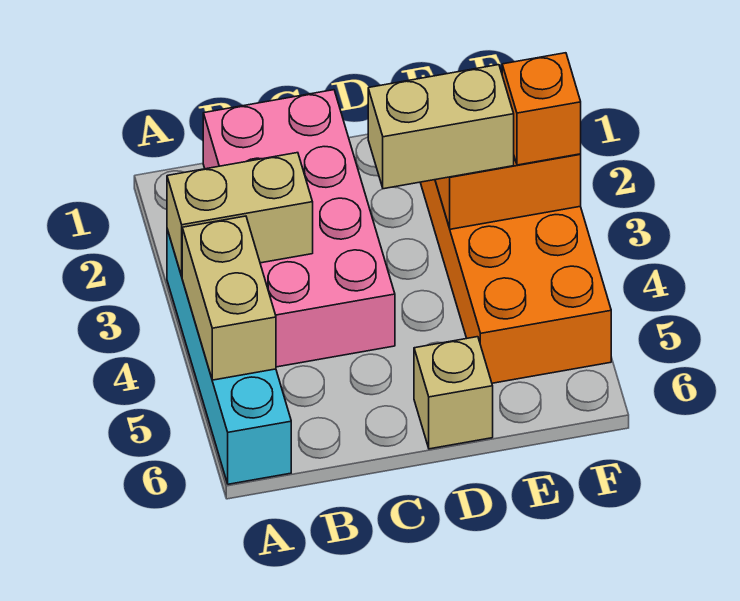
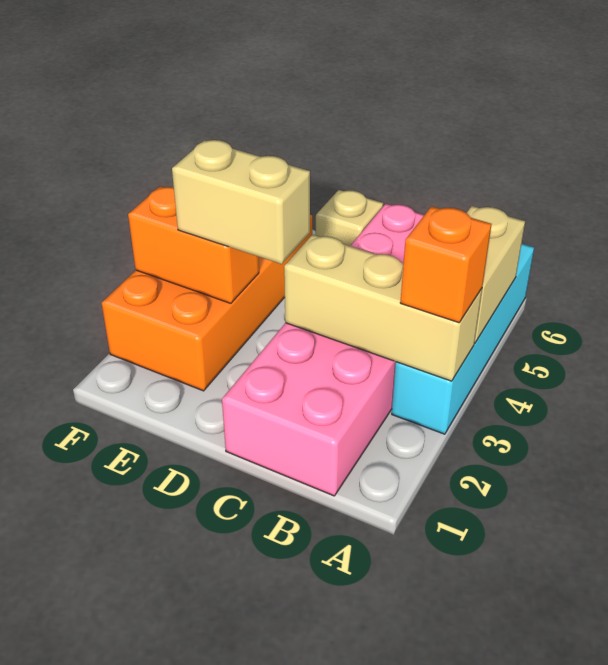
tan brick A3:B3 level 2 -> tan brick A3:C3 level 2
pink brick B1:C4 level 1 -> pink brick B1:C6 level 1
orange brick F3 level 3 -> orange brick A3 level 3

